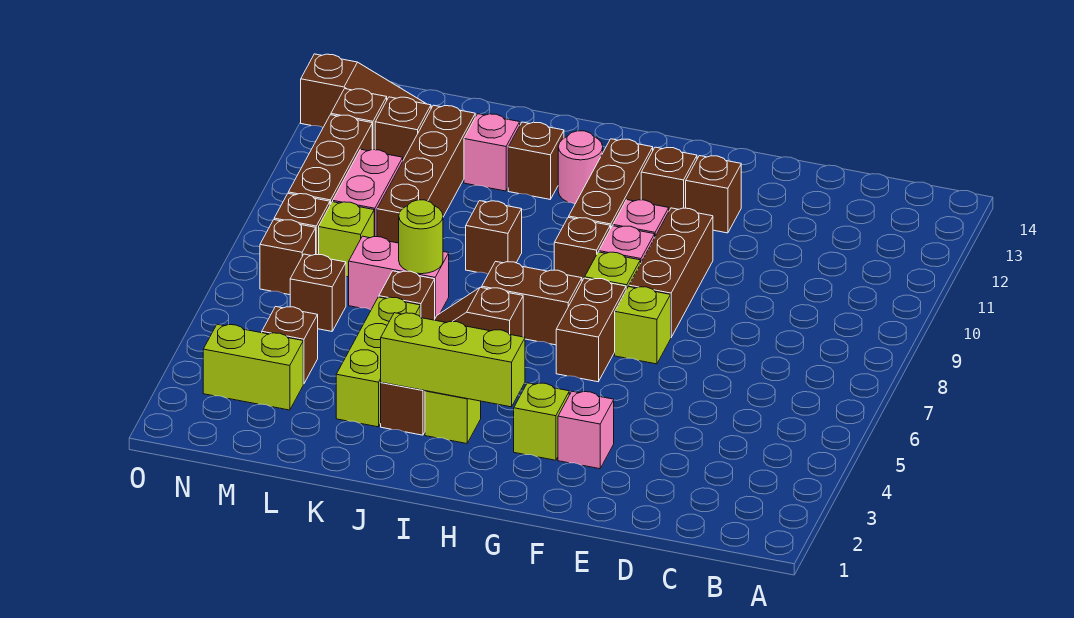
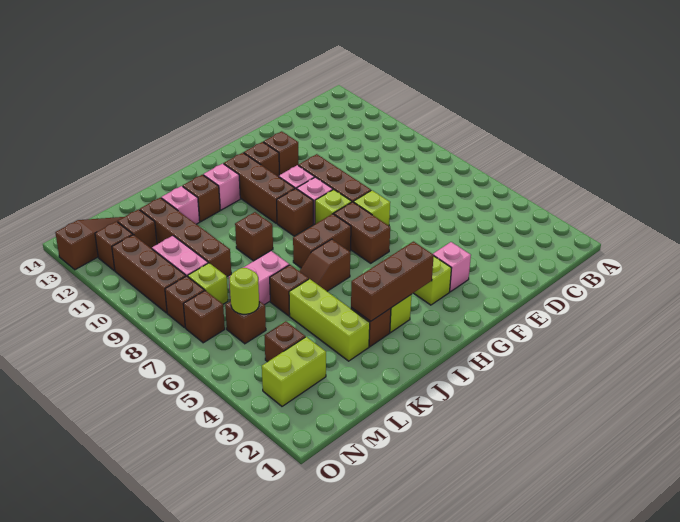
lime brick H3:J3 level 2 -> brown brick H3:J3 level 2
pink round brick I12 level 1 -> pink brick I12 level 1
lime round brick K7 level 2 -> lime round brick M6 level 2

